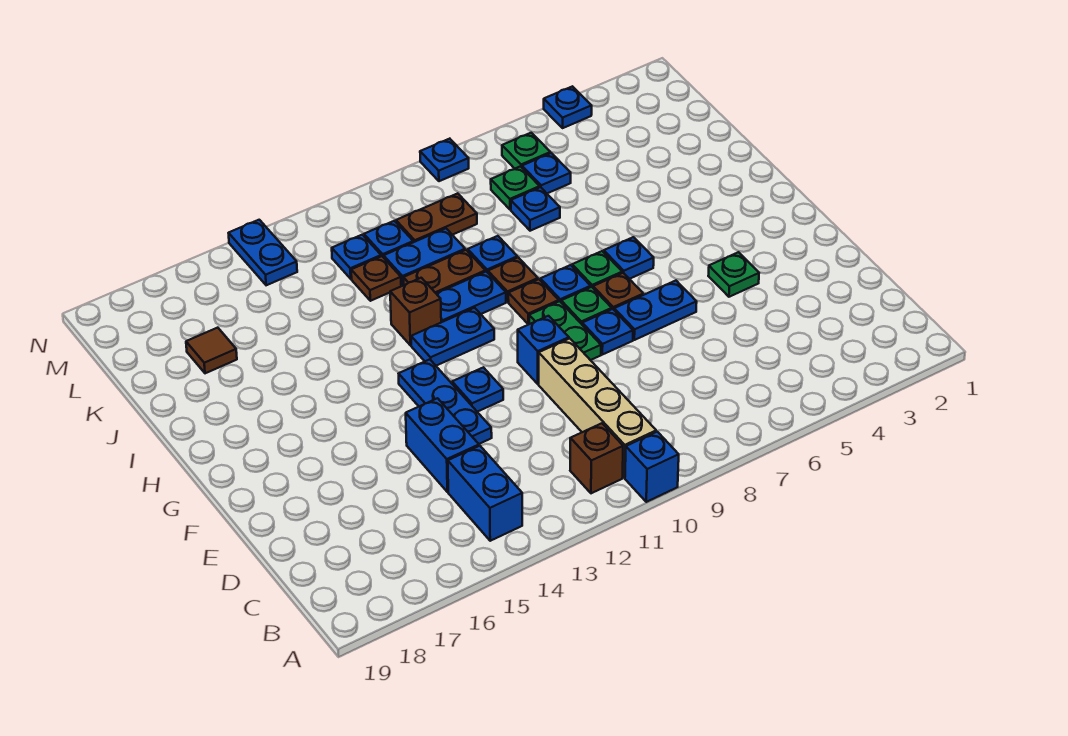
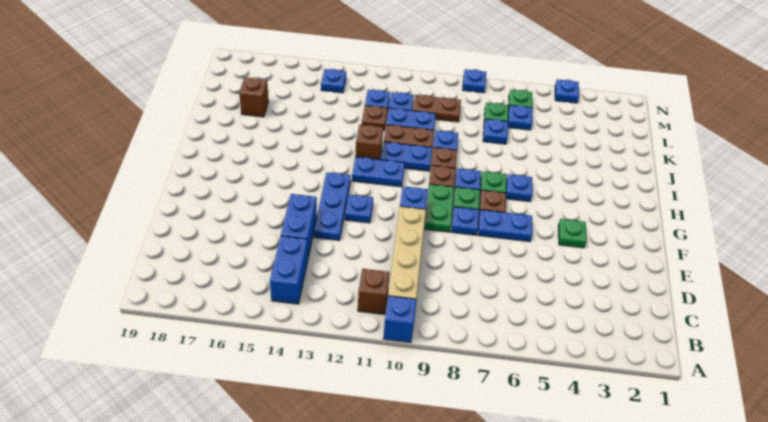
brown tile K17 level 1 -> brown brick K17 level 1
blue plate M14:N14 level 1 -> blue plate M14 level 1

